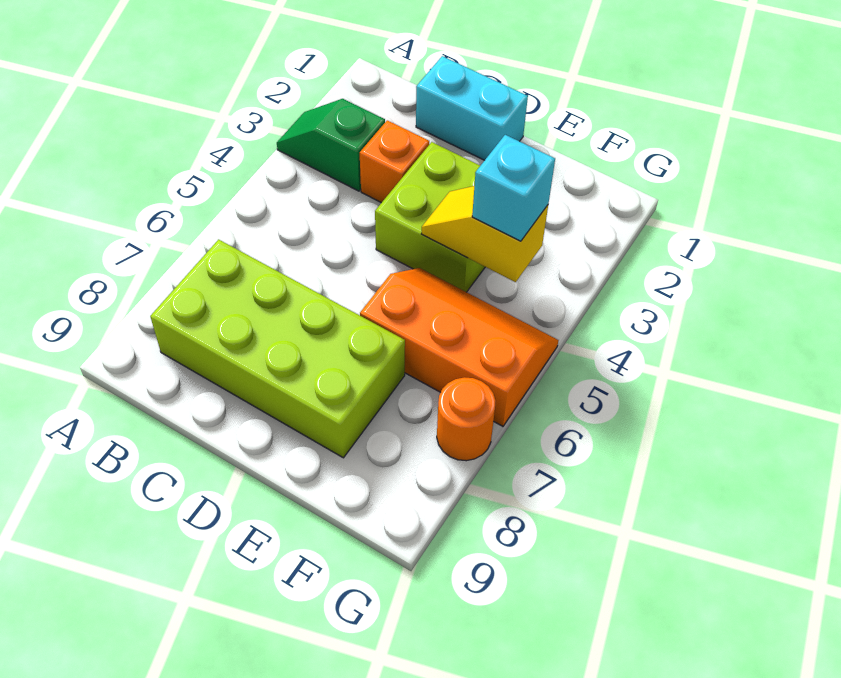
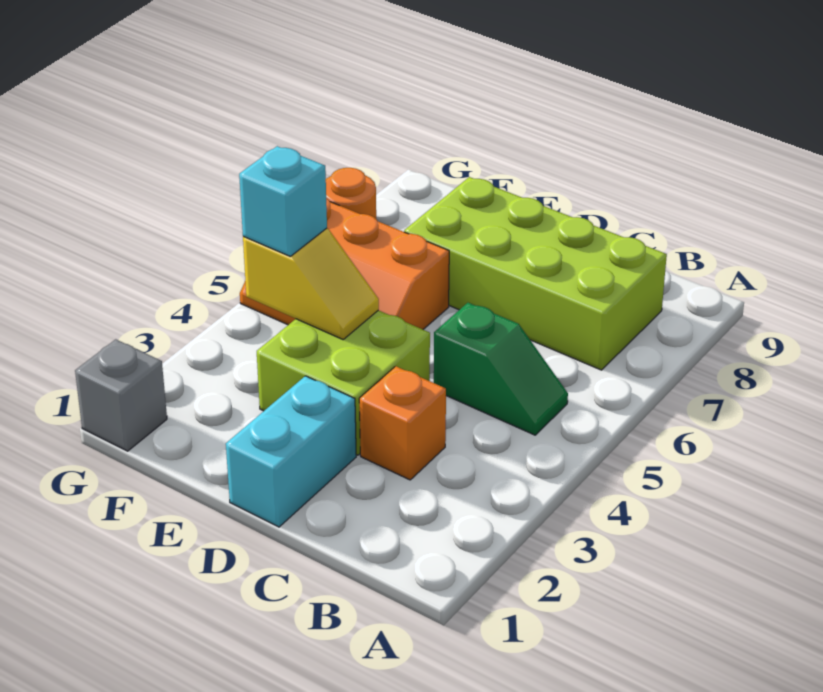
green slope A3:B3 level 1 top B -> green slope B5:C5 level 1 top C
cyan brick C1:D1 level 1 -> cyan brick D1:D2 level 1
none -> grey brick G1 level 1

